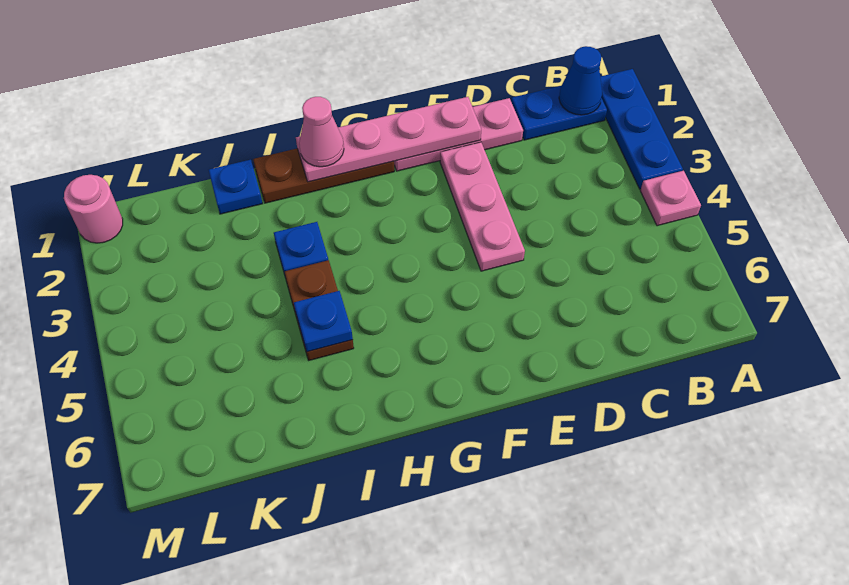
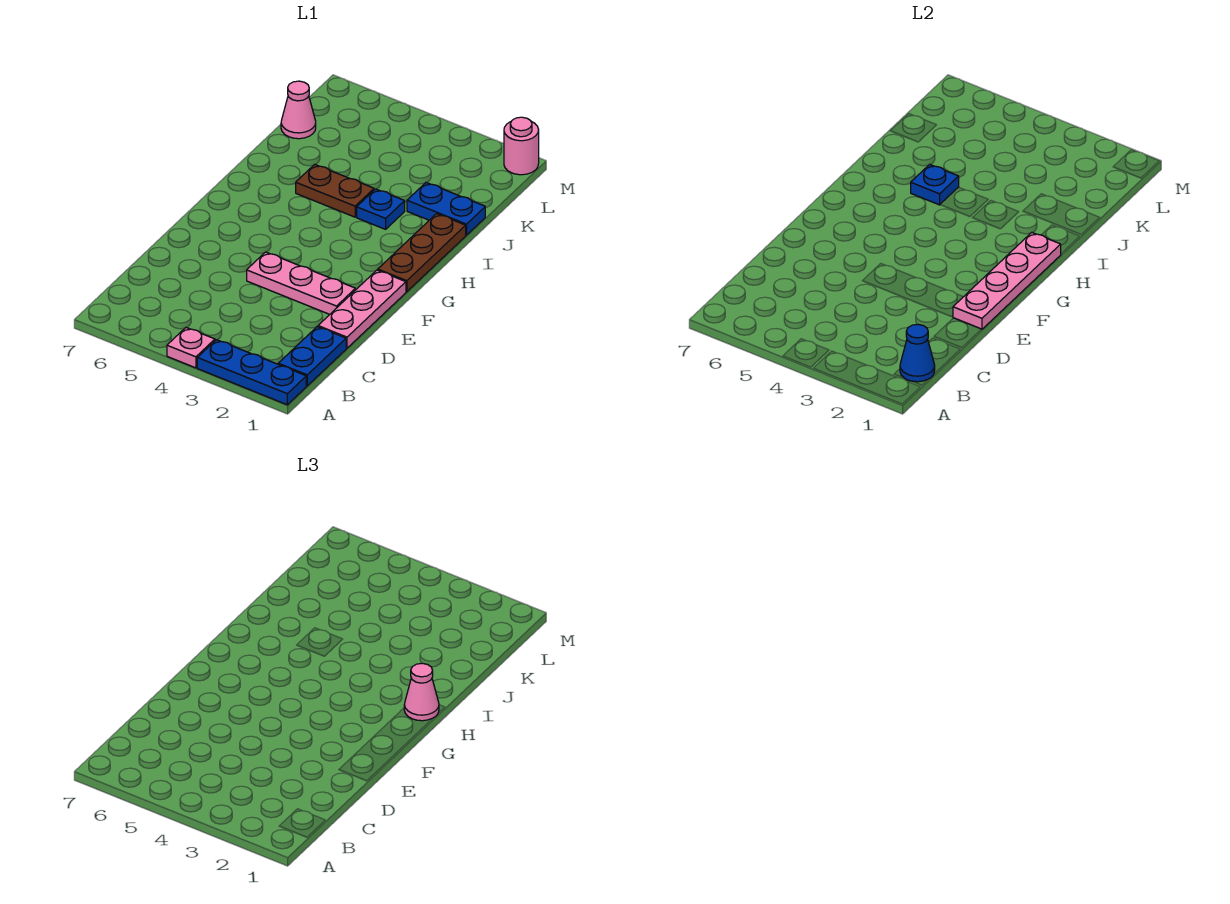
blue plate J1 level 1 -> blue plate J1:J2 level 1
none -> pink cone K7 level 1

